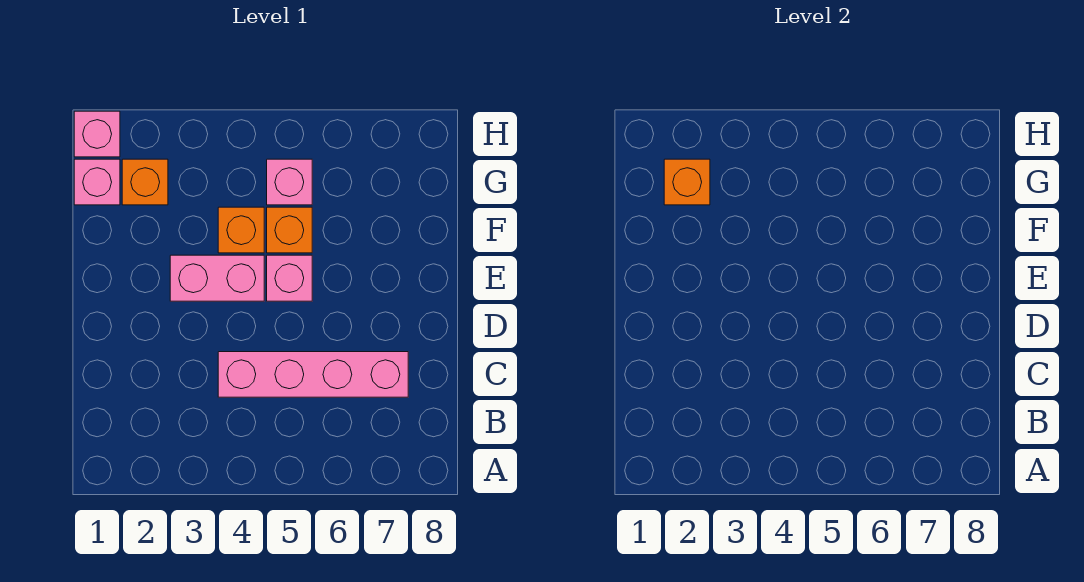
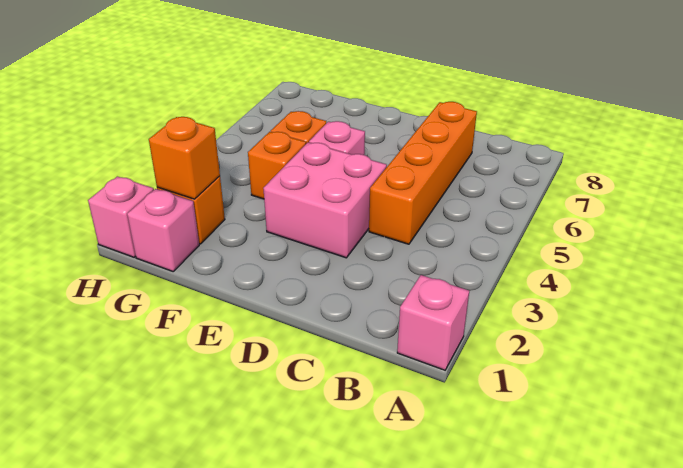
pink brick C4:C7 level 1 -> orange brick C4:C7 level 1
pink brick E3:E4 level 1 -> pink brick D3:E4 level 1
pink brick G5 level 1 -> pink brick A1 level 1

